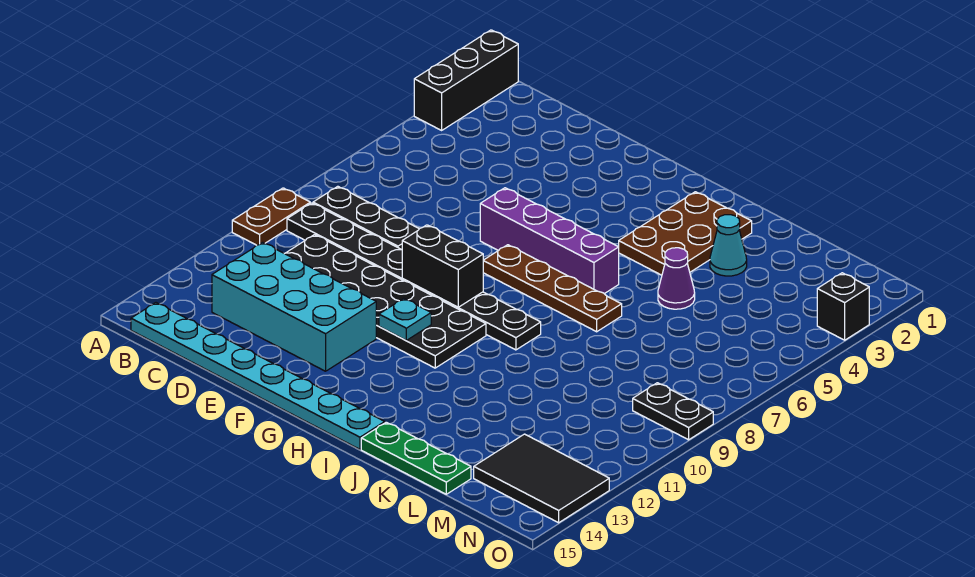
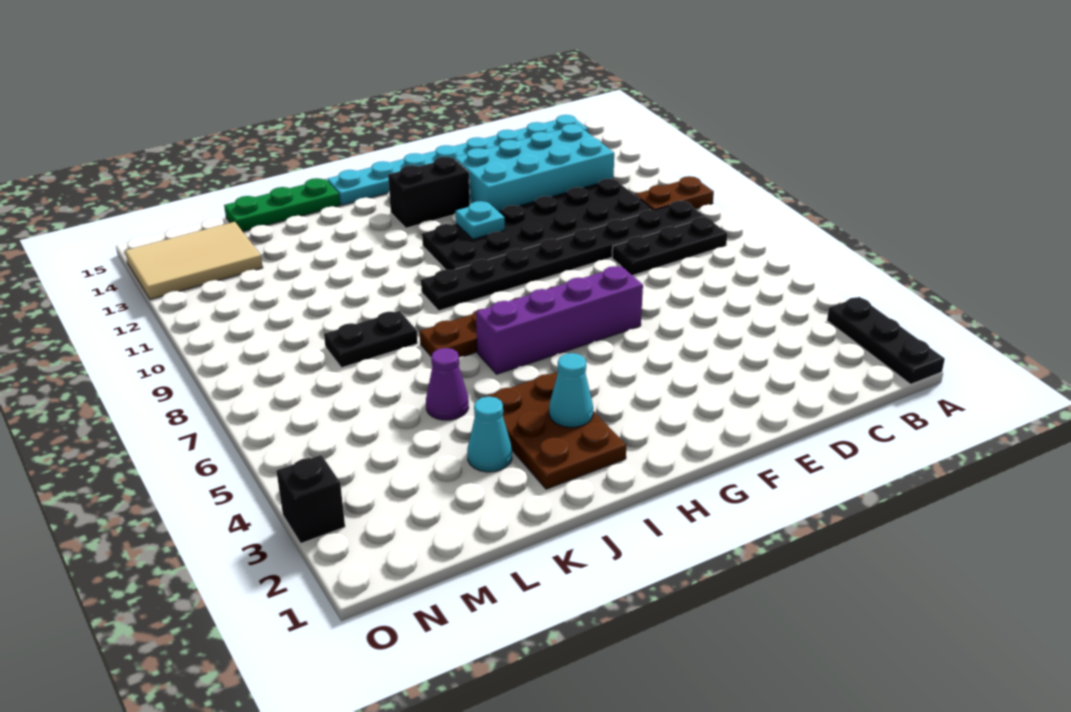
black brick A1:A3 level 1 -> black plate A1:A3 level 1
brown plate A9:A10 level 1 -> brown plate A10:B10 level 1
black brick F9:G9 level 2 -> black brick G13:H13 level 1
none -> cyan cone I3 level 2
black tile M13:O14 level 1 -> tan tile M13:O14 level 1
black plate N9:O9 level 1 -> black plate K8:L8 level 1

